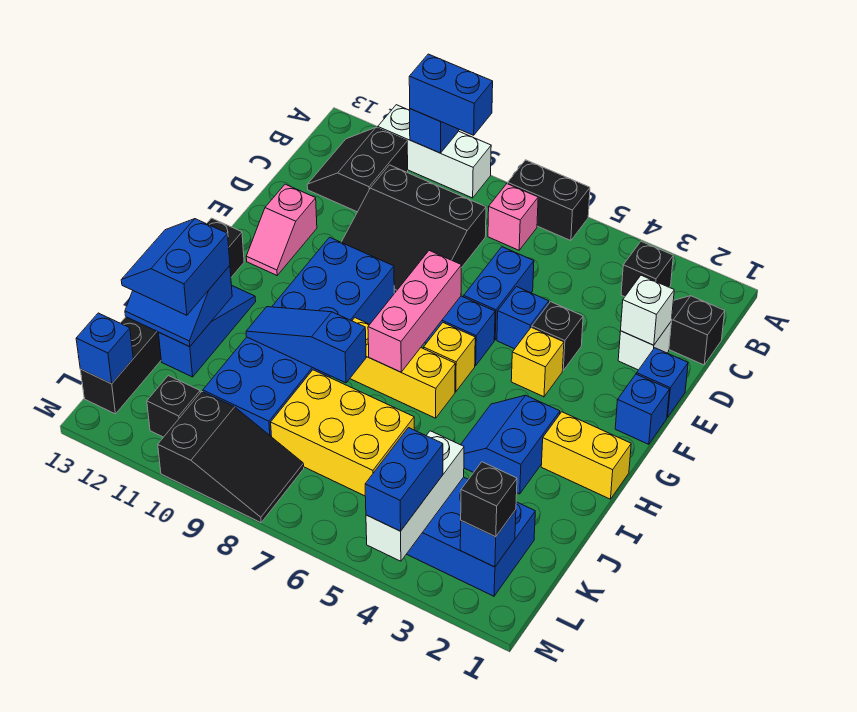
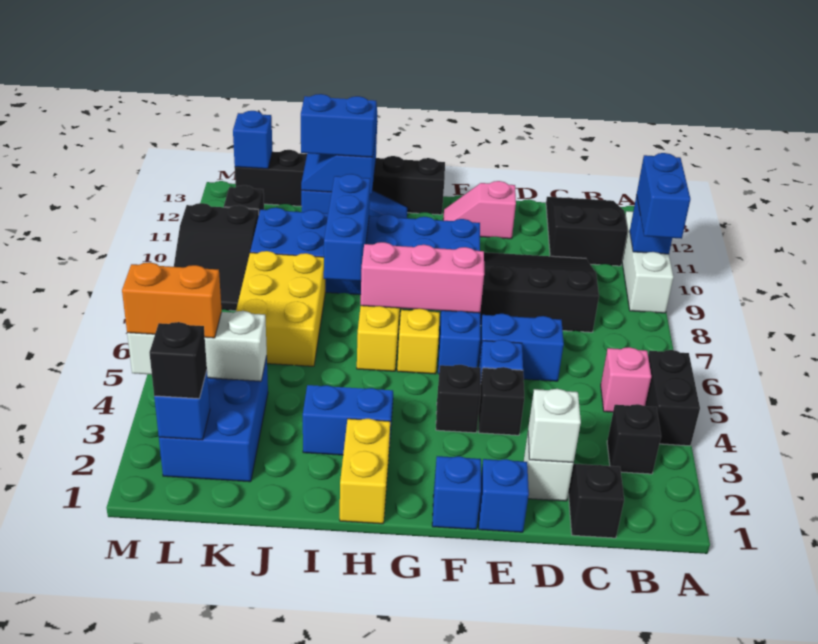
black brick A6:A7 level 1 -> black brick A4:A5 level 1
pink brick B7 level 1 -> pink brick B5 level 1
black slope B11:C12 level 1 top 11 -> black slope B11:C13 level 1 top 11
black slope C8:E10 level 1 top C -> black slope C8:E10 level 1 top 8
yellow brick F4 level 1 -> black brick F4 level 1
blue slope I8:I10 level 2 top 8 -> blue brick I8:I10 level 2
blue brick L4:M4 level 3 -> orange brick L4:M4 level 3

